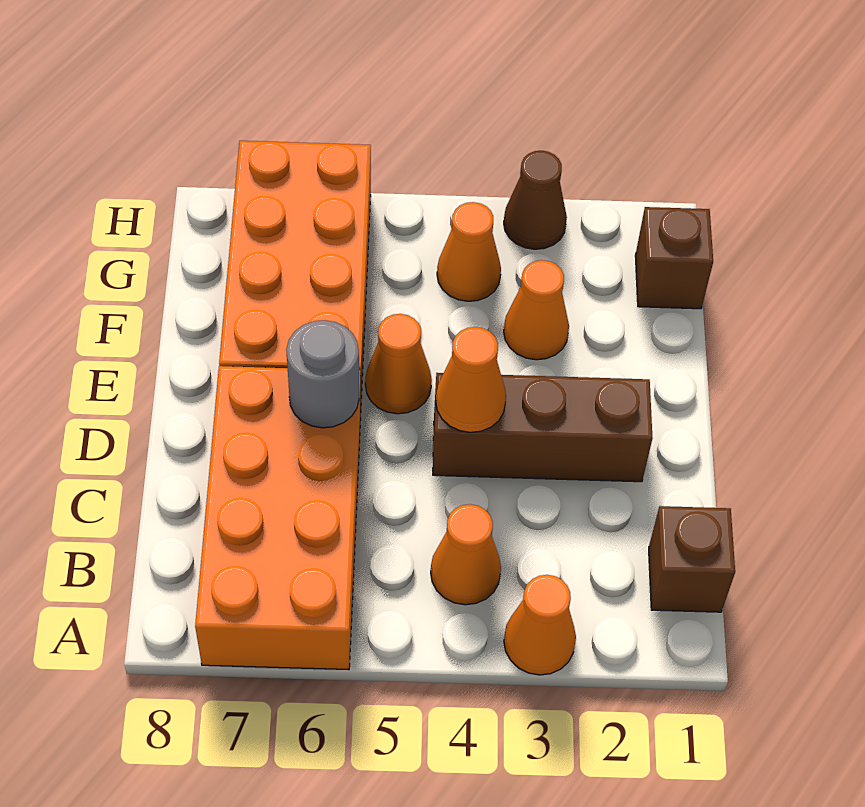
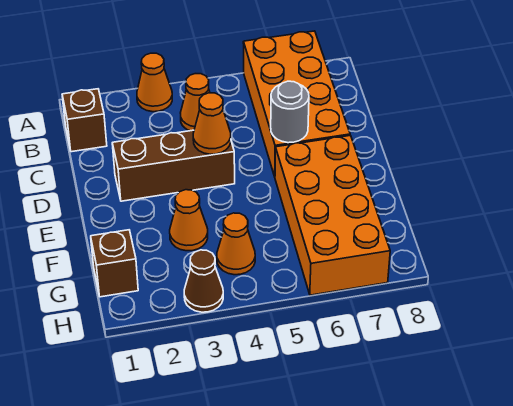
orange cone E5 level 1 -> none

